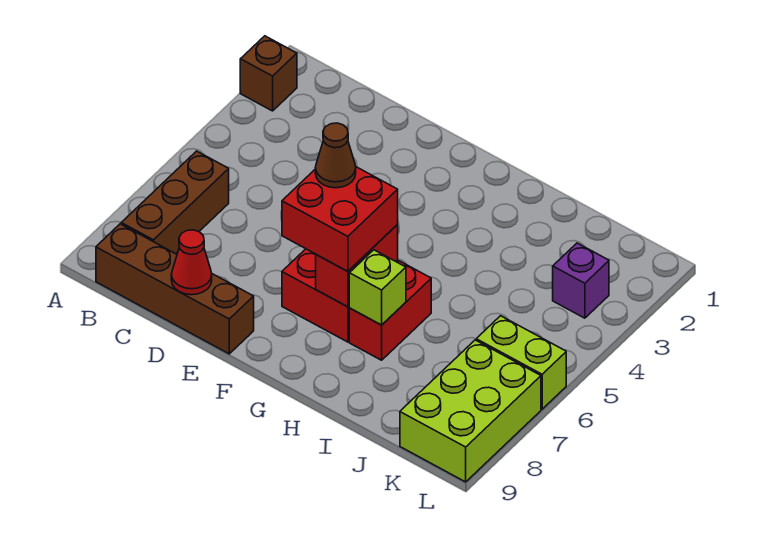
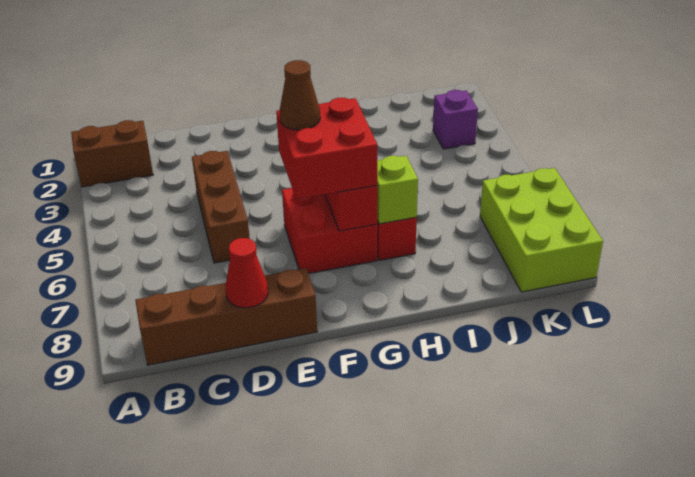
brown brick A2 level 1 -> brown brick A2:B2 level 1
brown brick B6:B8 level 1 -> brown brick D4:D6 level 1
lime brick K6:L6 level 1 -> none

